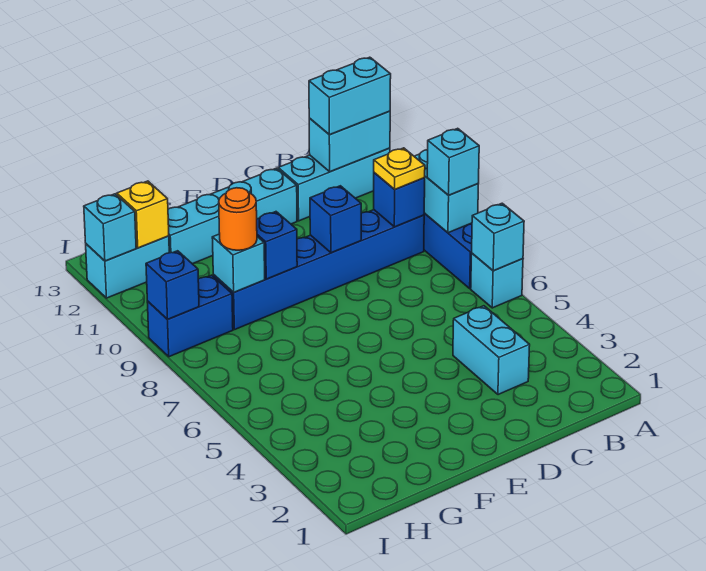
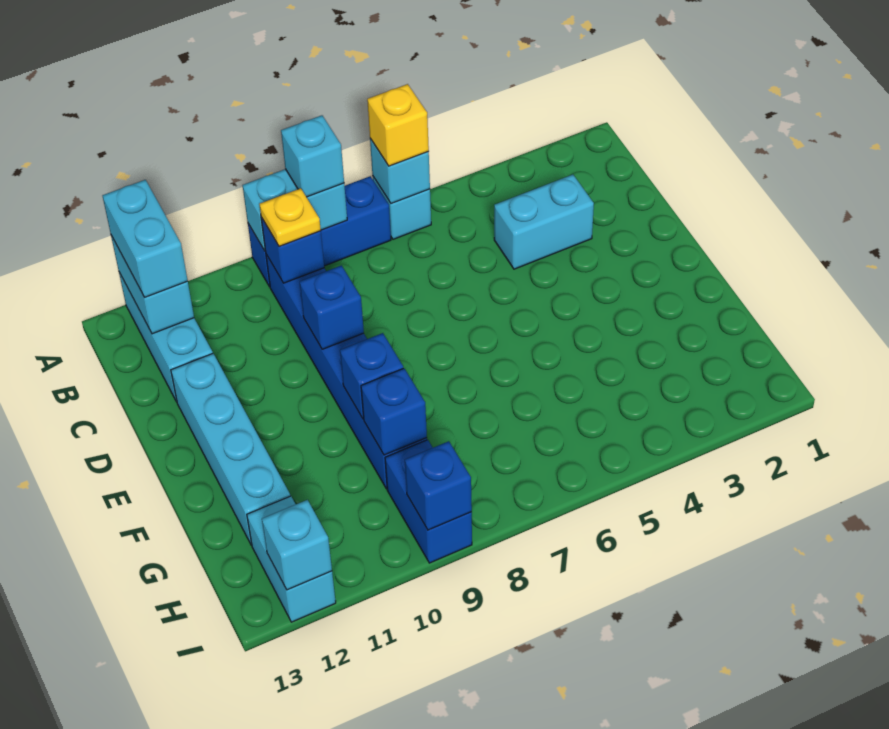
cyan brick G9 level 2 -> blue brick G9 level 2
orange round brick G9 level 3 -> none
yellow brick H12 level 2 -> yellow brick A6 level 3

